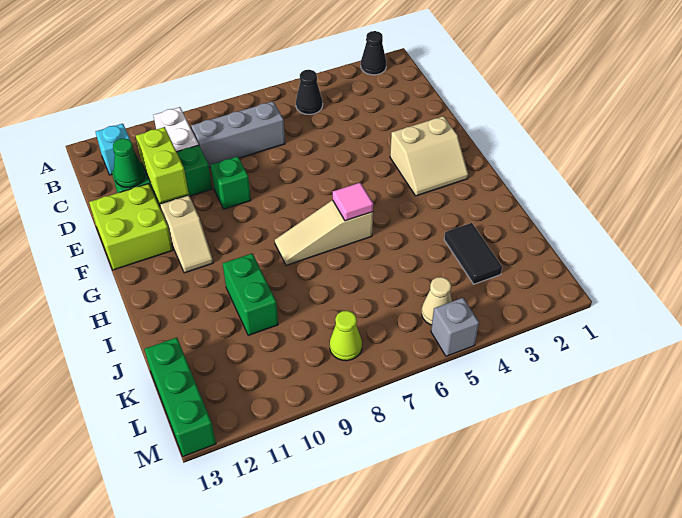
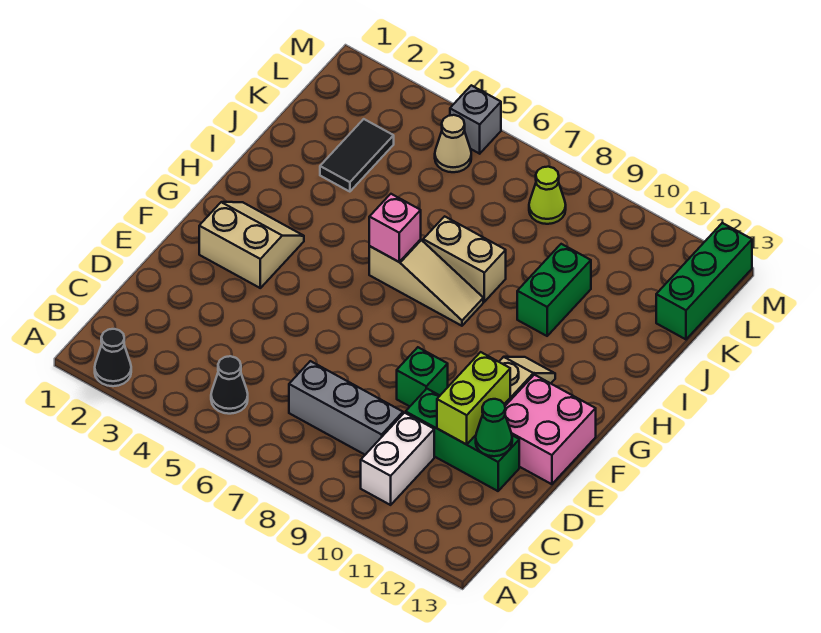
cyan brick B12 level 1 -> none
lime brick E12:F13 level 1 -> pink brick E12:F13 level 1
pink tile H6 level 2 -> pink brick H6 level 2
none -> tan brick I7:I8 level 1

